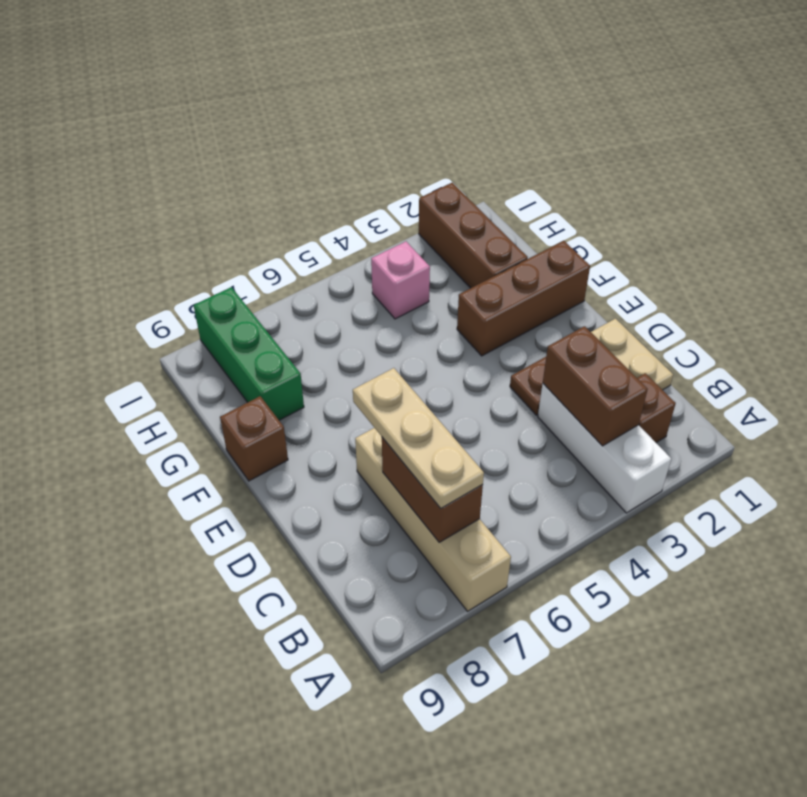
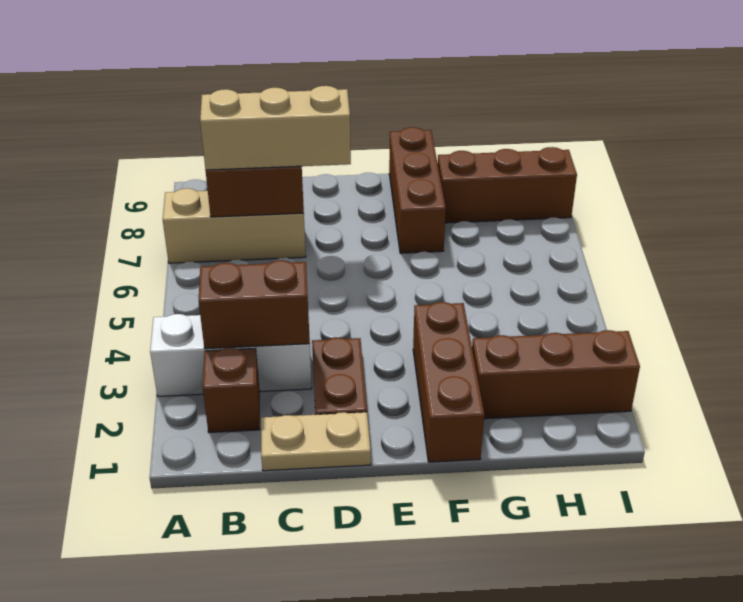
tan brick A7:D7 level 1 -> tan brick A7:C7 level 1
tan plate B7:D7 level 3 -> tan brick B7:D7 level 3
brown brick F9 level 1 -> brown brick F7:F9 level 1
green brick G8:I8 level 1 -> brown brick G8:I8 level 1
pink brick H4 level 1 -> none

